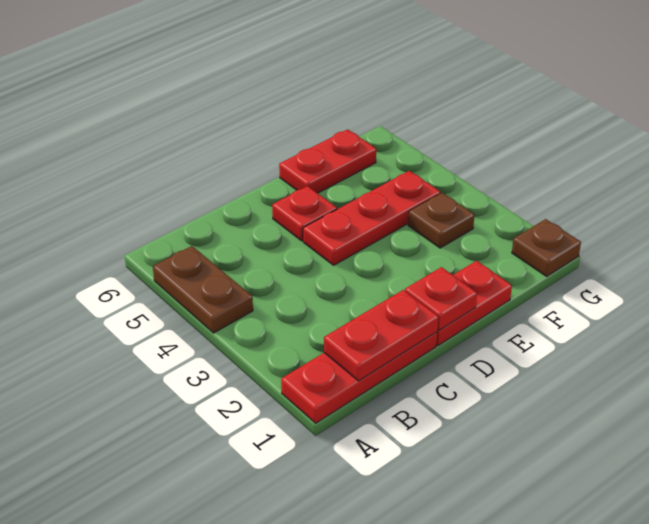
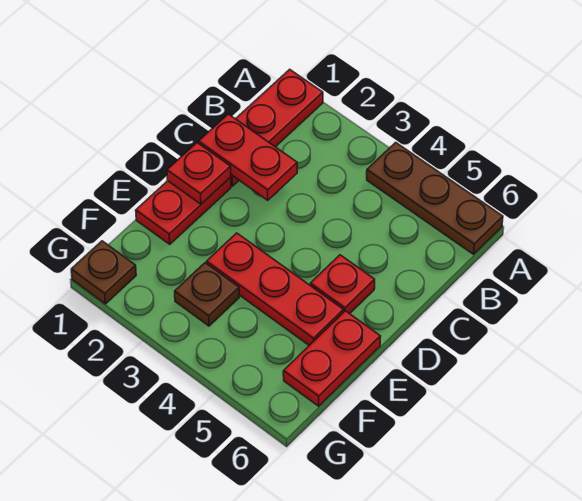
brown plate A4:A5 level 1 -> brown plate A4:A6 level 1
red plate B1:C1 level 2 -> red plate C1:C2 level 2
red plate D4:F4 level 1 -> red plate E3:E5 level 1

